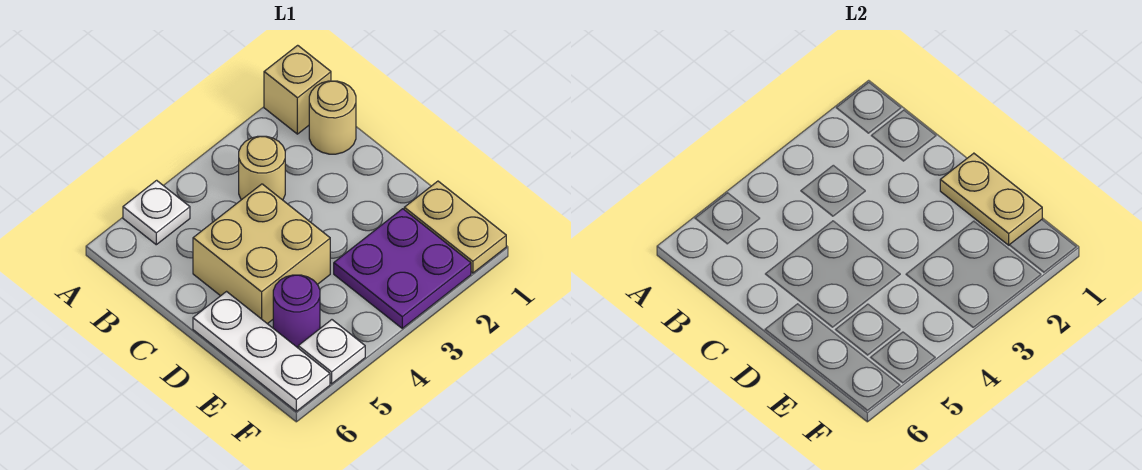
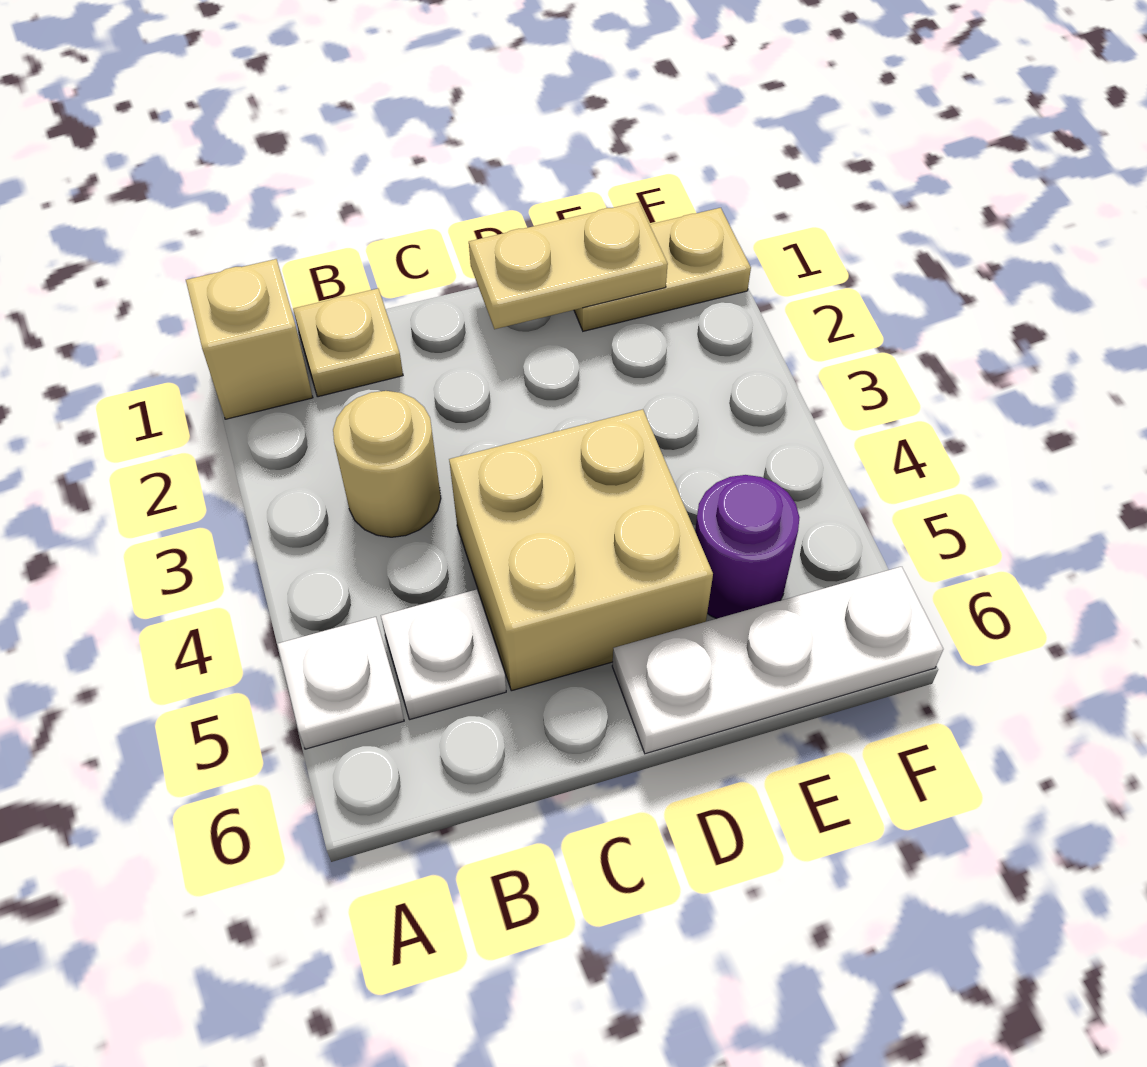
tan round brick B1 level 1 -> tan plate B1 level 1
purple plate E2:F3 level 1 -> none
white plate F5 level 1 -> white plate B5 level 1

